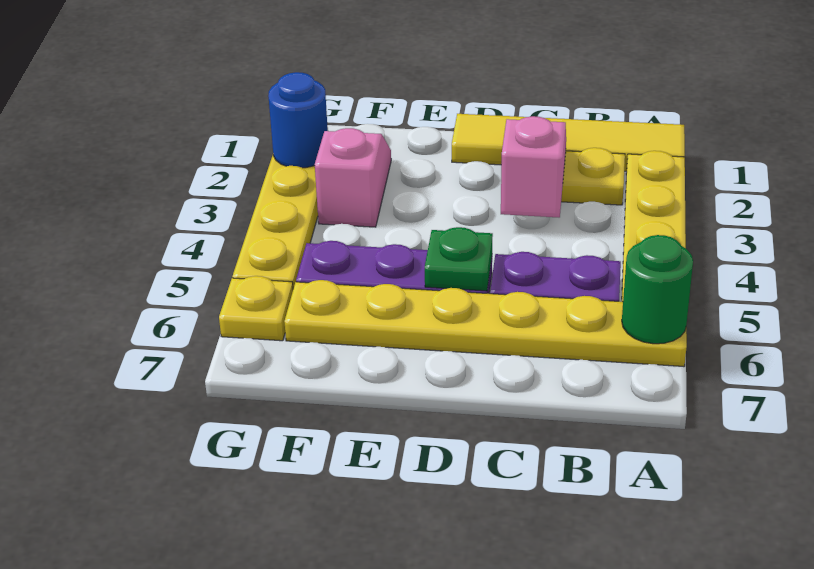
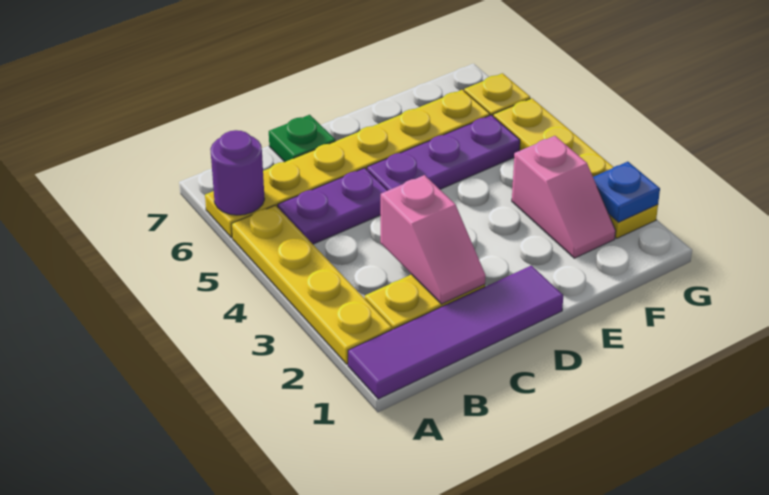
yellow tile A1:D1 level 1 -> purple tile A1:D1 level 1
green round brick A6 level 2 -> purple round brick A6 level 2
green plate D5 level 2 -> green plate C7 level 1
blue round brick G2 level 2 -> blue plate G2 level 2

